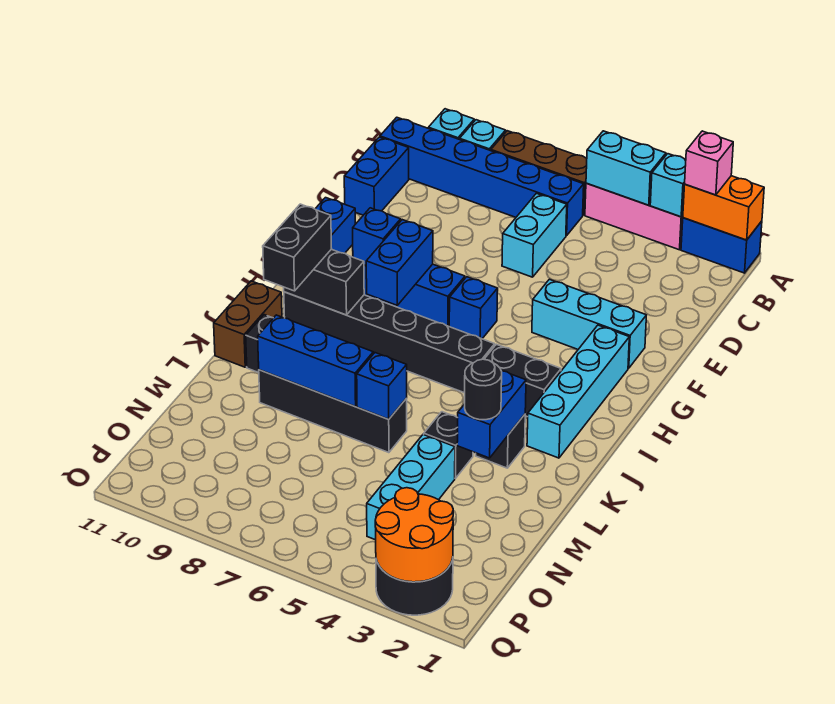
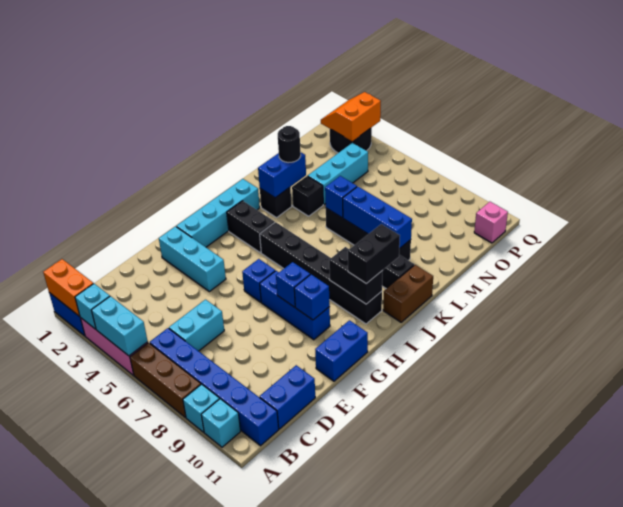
pink brick A2 level 3 -> pink brick P11 level 1
blue brick G8:H8 level 2 -> blue brick G8 level 2
orange round brick P2:Q3 level 2 -> orange slope P2:Q3 level 2 top 3

